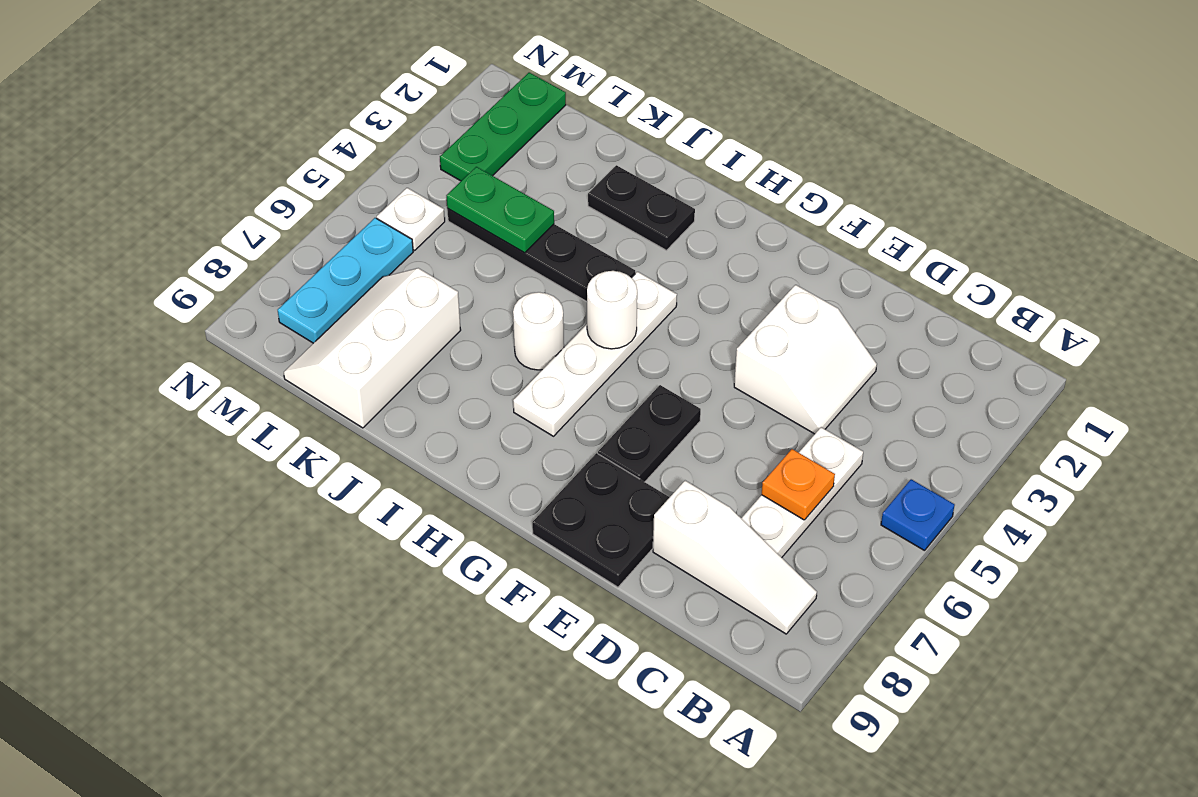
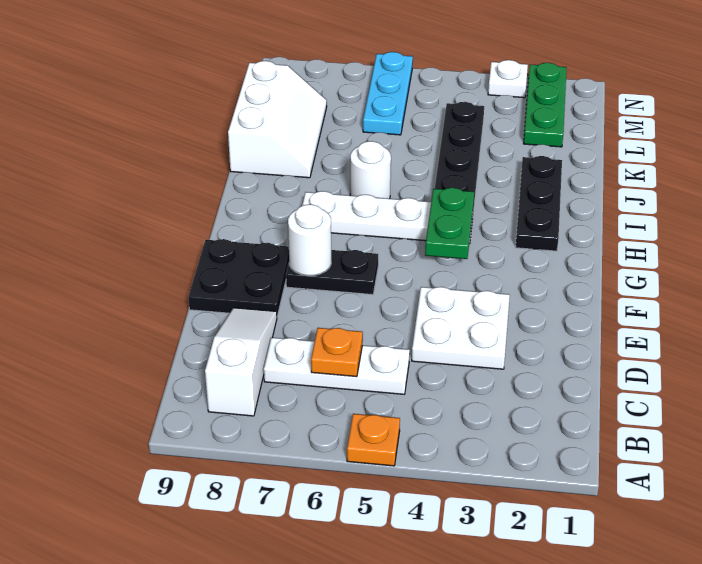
blue plate A5 level 1 -> orange plate A5 level 1
white slope B8:D8 level 1 top D -> white slope B8:D8 level 1 top B
white slope D3:E4 level 1 top E -> white plate D3:E4 level 1
white round brick H5 level 2 -> white round brick F7 level 2
black plate I2:J2 level 1 -> black plate H2:J2 level 1
green plate K4:L4 level 2 -> green plate G4:H4 level 2
white slope K7:L9 level 1 top K -> white slope J8:L9 level 1 top 9
green plate M1:M3 level 1 -> green plate L2:N2 level 1
white plate M5 level 1 -> white plate N3 level 1
cyan plate M6:M8 level 1 -> cyan plate L6:N6 level 1

